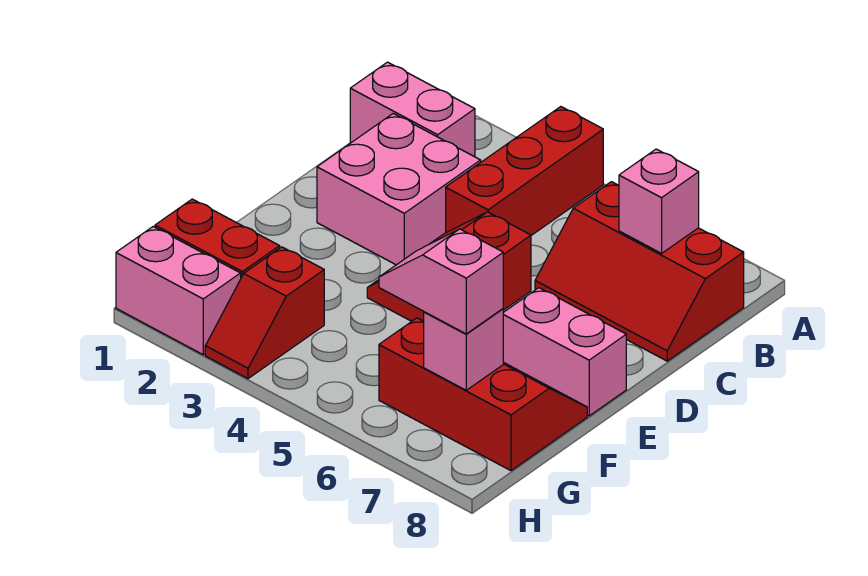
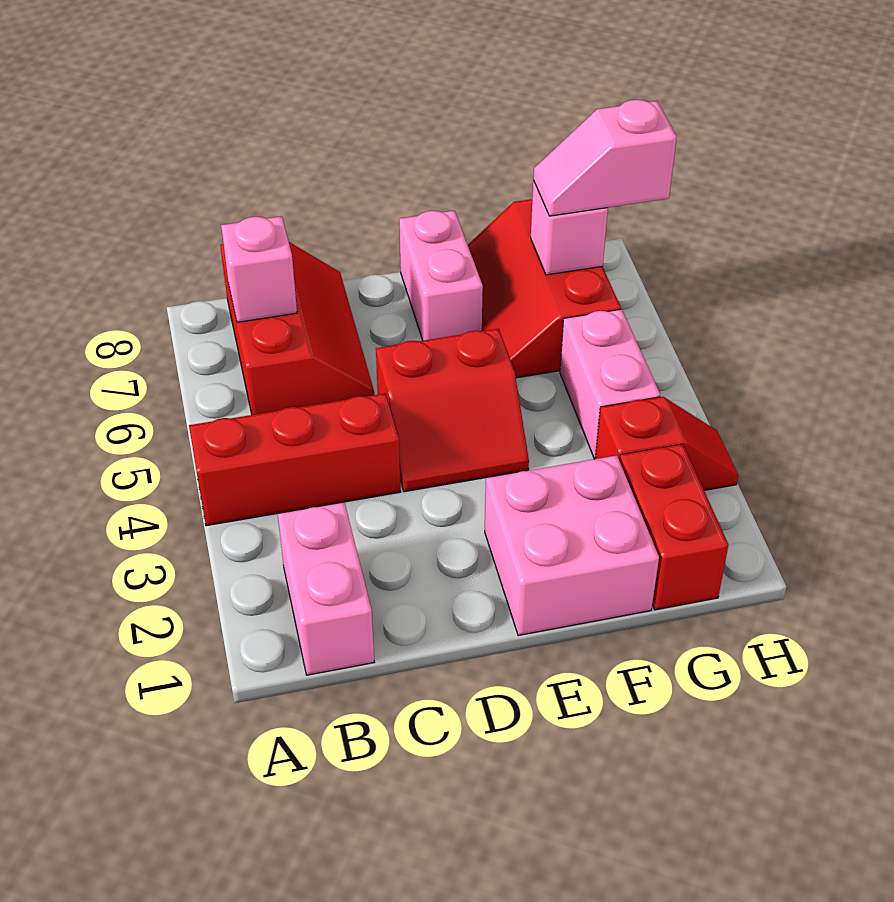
pink brick C2:D3 level 1 -> pink brick E1:F2 level 1
pink slope G6:G7 level 3 top 7 -> pink slope G7:H7 level 3 top H
pink brick H1:H2 level 1 -> pink brick G4:G5 level 1

